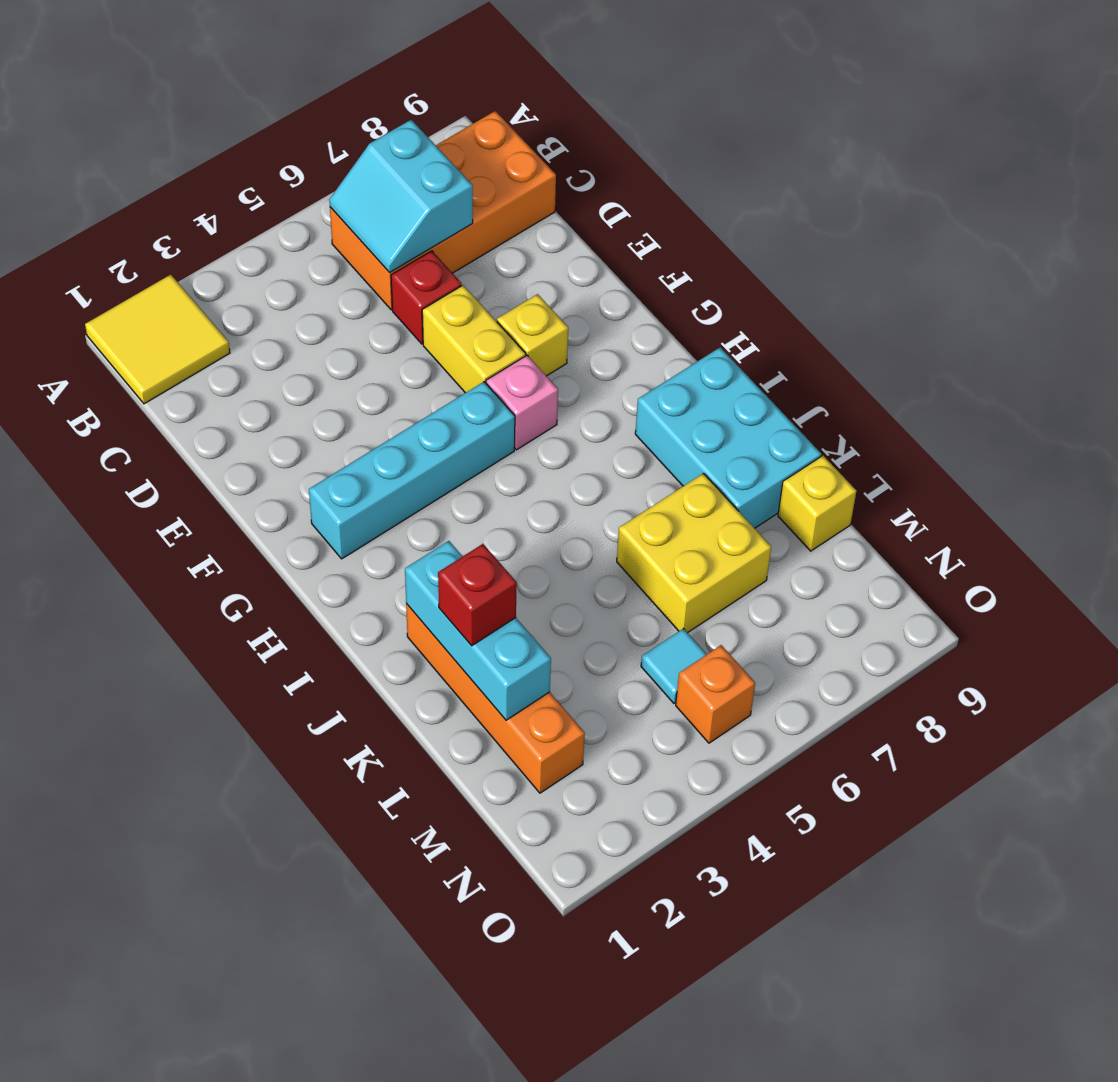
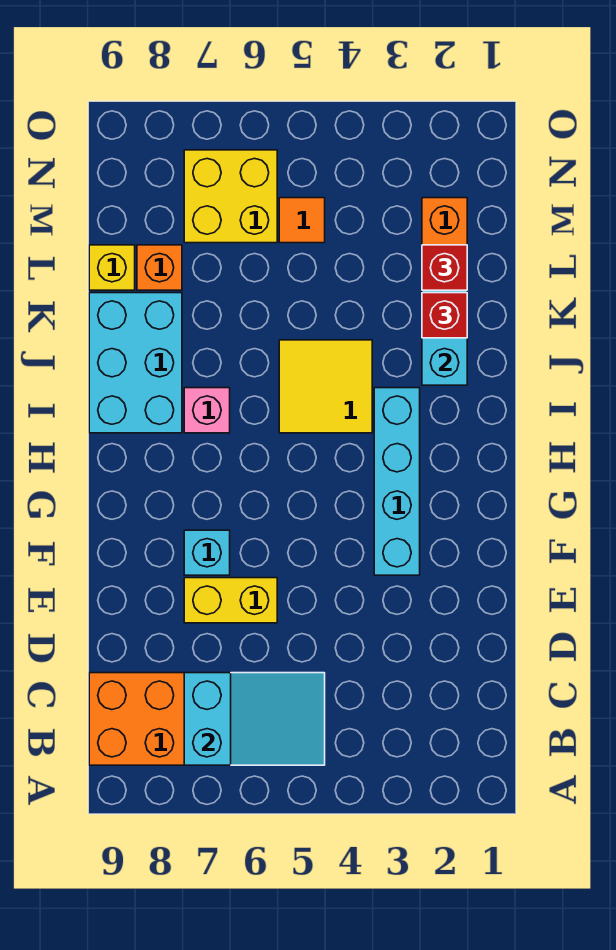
yellow tile A1:B2 level 1 -> yellow tile I4:J5 level 1
cyan slope B6:C7 level 2 top 7 -> cyan slope B5:C7 level 2 top 7
red brick D6 level 1 -> red brick L2 level 3
yellow brick E6:F6 level 1 -> yellow brick E6:E7 level 1
yellow brick F7 level 1 -> cyan brick F7 level 1
cyan brick G2:G5 level 1 -> cyan brick F3:I3 level 1
pink brick G6 level 1 -> pink brick I7 level 1
yellow brick K6:L7 level 1 -> yellow brick M6:N7 level 1
cyan tile M5 level 1 -> orange tile M5 level 1
orange brick N5 level 1 -> orange brick L8 level 1

